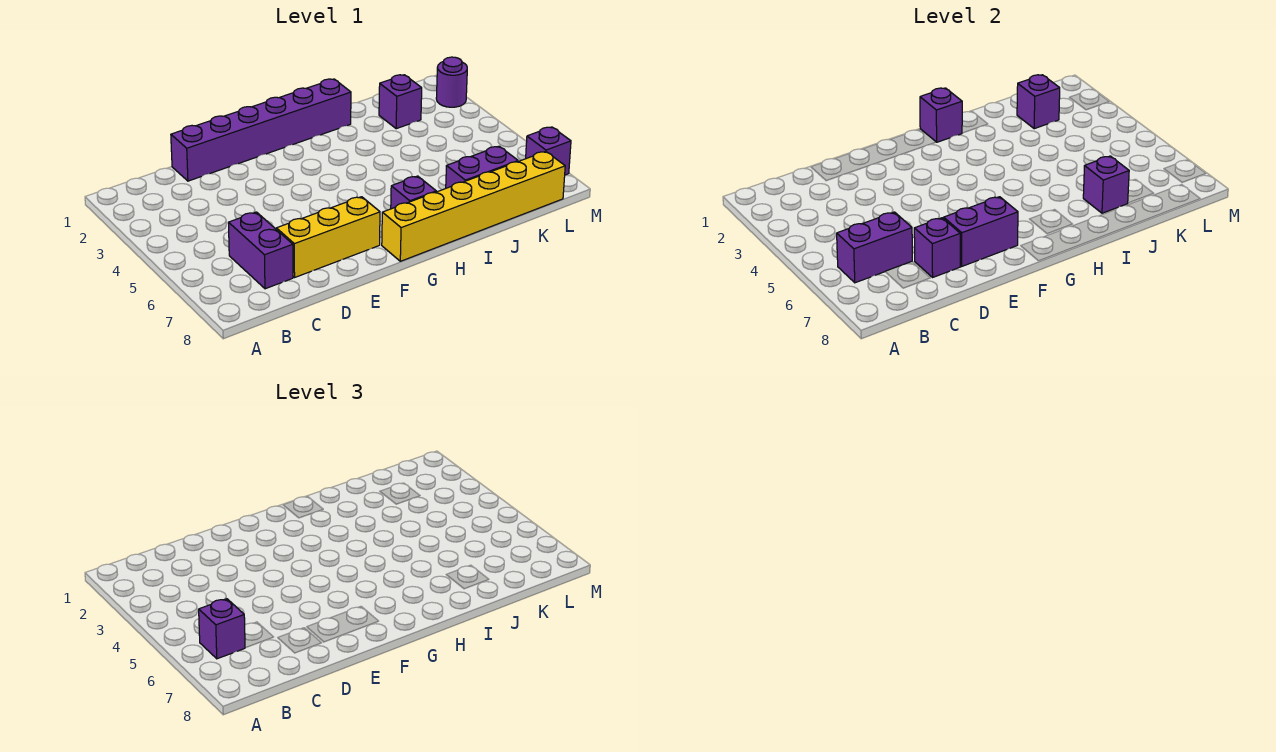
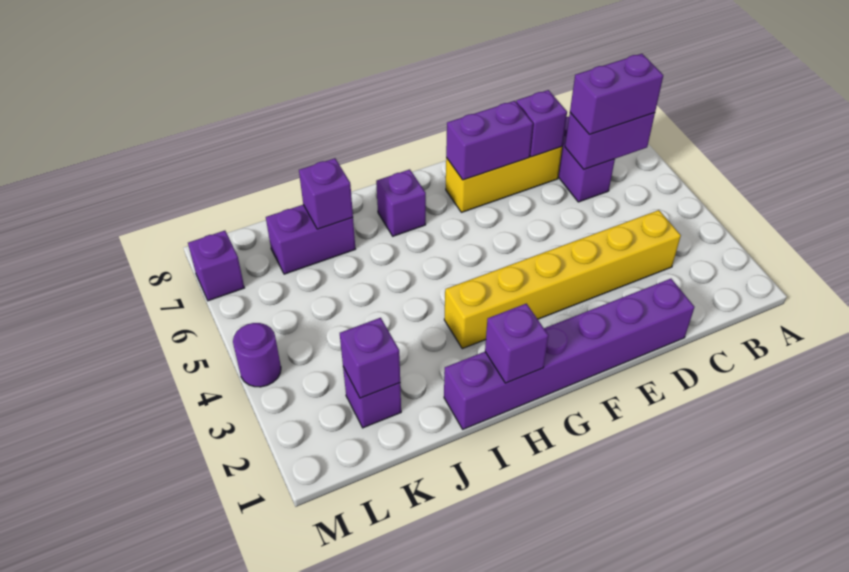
purple brick B6 level 3 -> purple brick B6:C6 level 3
yellow brick G8:L8 level 1 -> yellow brick C3:H3 level 1
purple round brick M2 level 1 -> purple round brick M4 level 1

